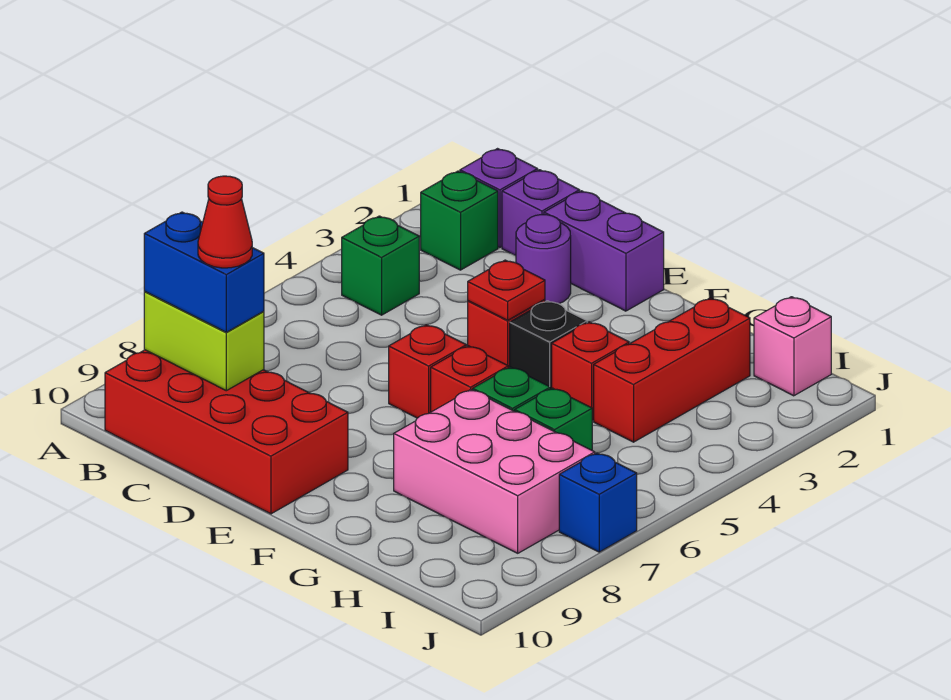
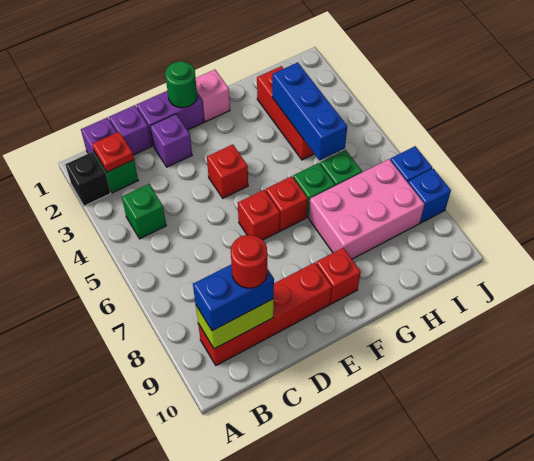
red brick B9:E10 level 1 -> red brick B9:E9 level 1
red cone C9 level 4 -> red round brick C9 level 4
purple round brick D2 level 1 -> purple brick D2 level 1
none -> green round brick E1 level 2
red plate E4 level 2 -> red plate B2 level 2
black brick F4 level 1 -> black brick A2 level 1
red brick G4 level 1 -> red brick F9 level 1
none -> blue brick H3:H5 level 2
pink brick I1 level 1 -> pink brick F1 level 1
none -> blue brick J8 level 1

